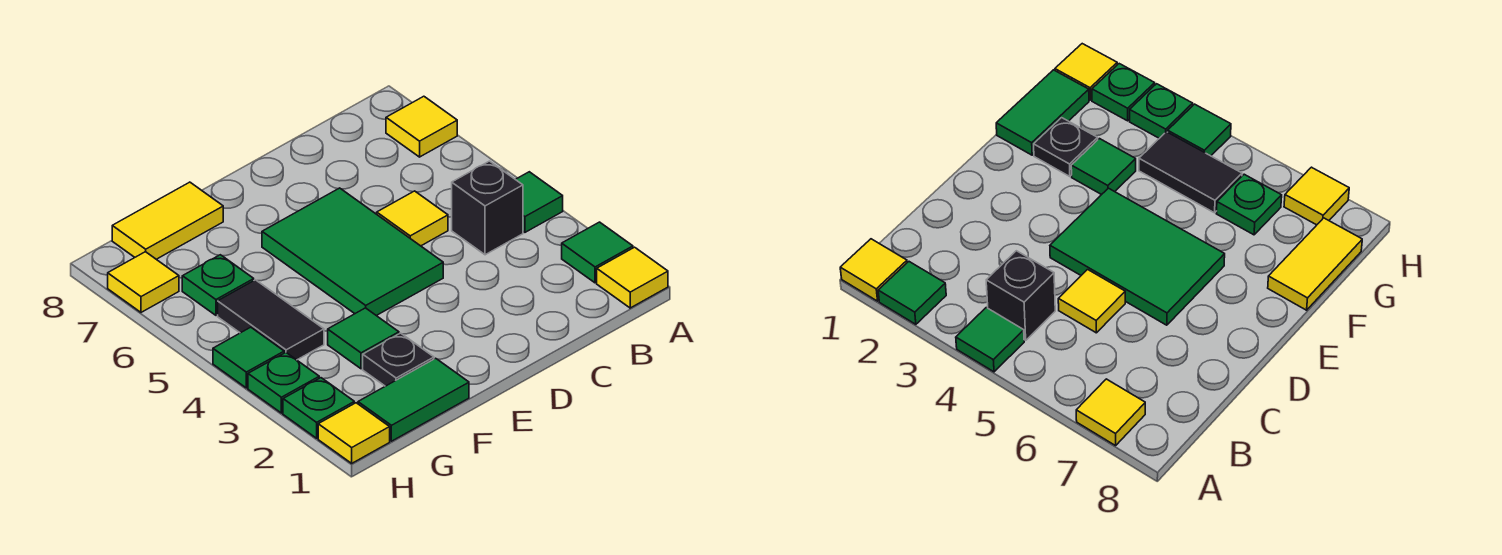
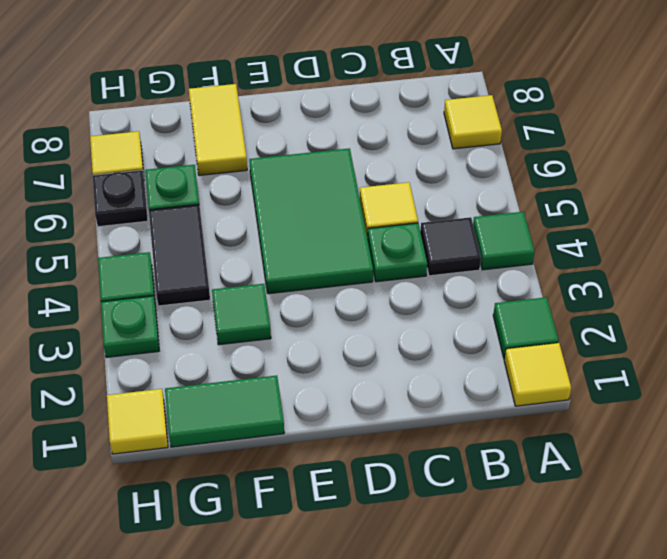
black brick B4 level 1 -> black tile B4 level 1
black plate F2 level 1 -> black plate H6 level 1
yellow tile F8:G8 level 1 -> yellow tile F7:F8 level 1
green plate H2 level 1 -> green plate C4 level 1

